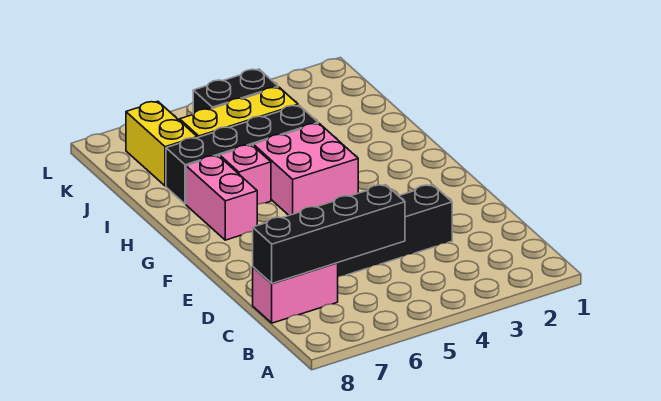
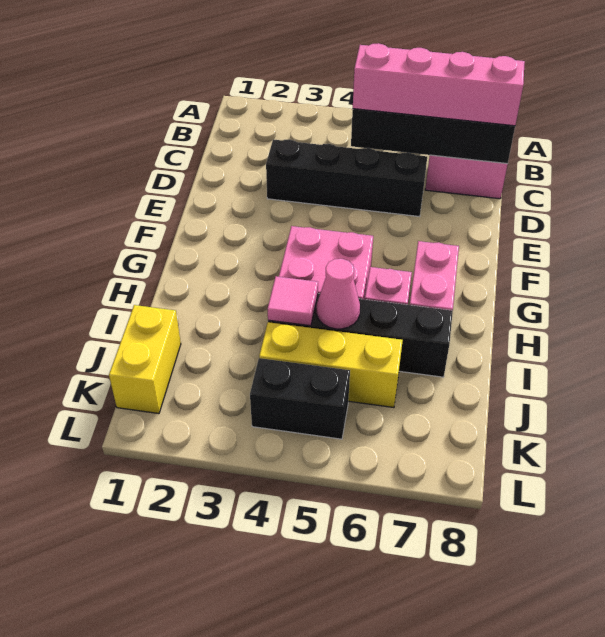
none -> pink brick C5:C8 level 3
none -> pink tile I4 level 2
none -> pink cone I5 level 2
yellow brick J7:K7 level 1 -> yellow brick J1:K1 level 1

